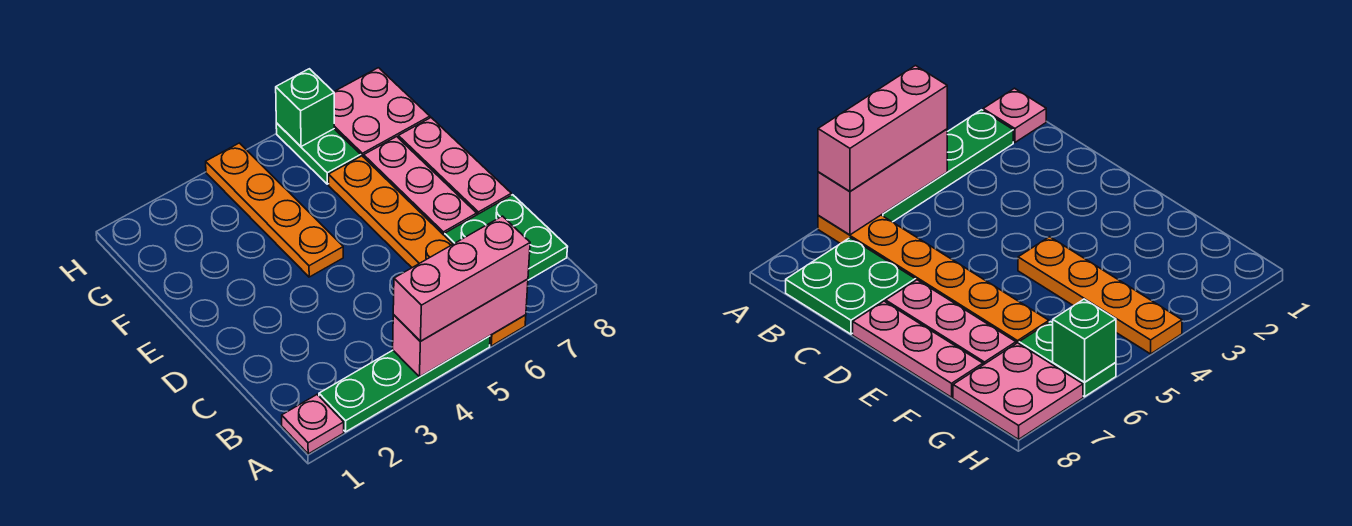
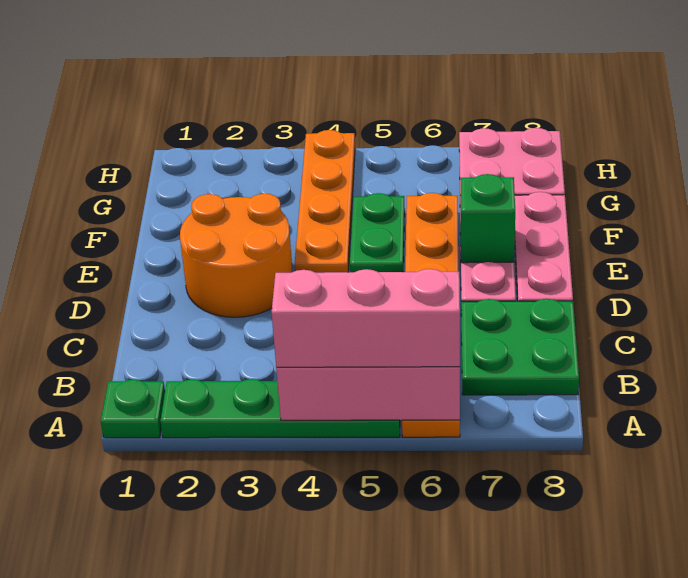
pink plate A1 level 1 -> green plate A1 level 1
none -> orange round brick D2:E3 level 1
green plate G6:H6 level 1 -> green plate E5:F5 level 1
green brick H6 level 2 -> green brick E7 level 2

